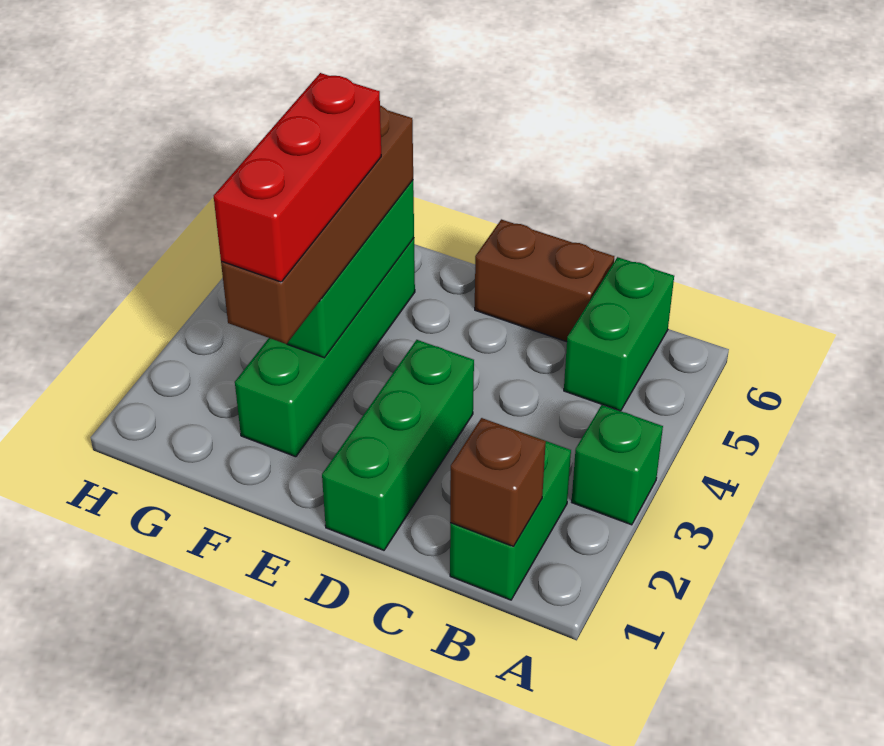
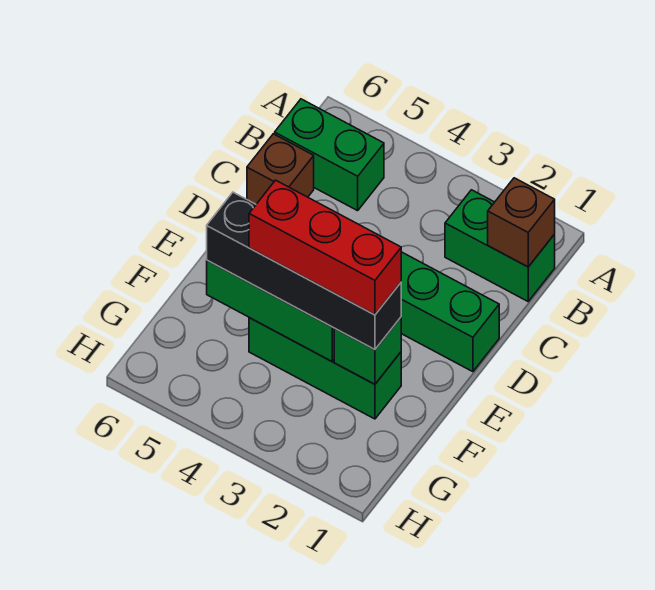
green brick A3 level 1 -> green brick F2 level 2
brown brick C6:D6 level 1 -> brown brick C6 level 1
green brick F2:F5 level 1 -> green brick F2:F4 level 1
brown brick F2:F5 level 3 -> black brick F2:F5 level 3

